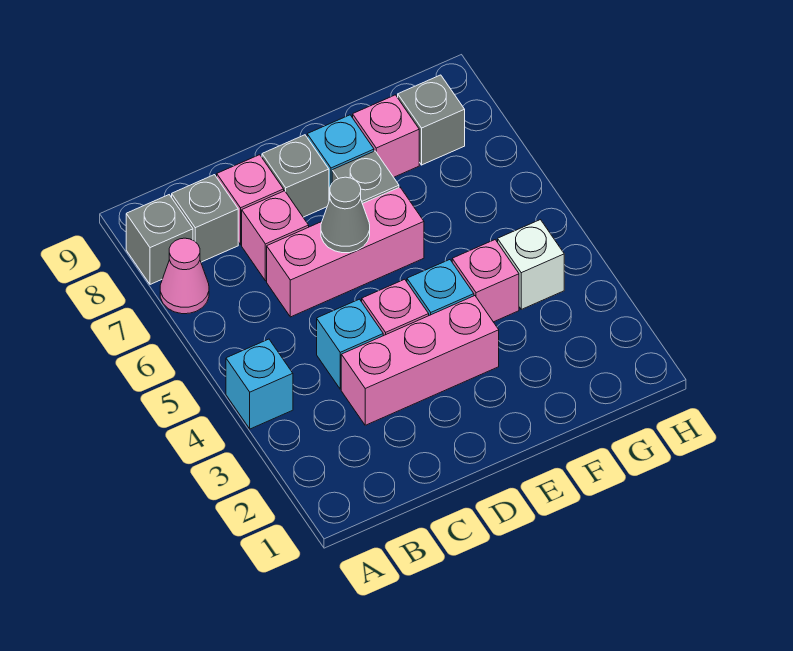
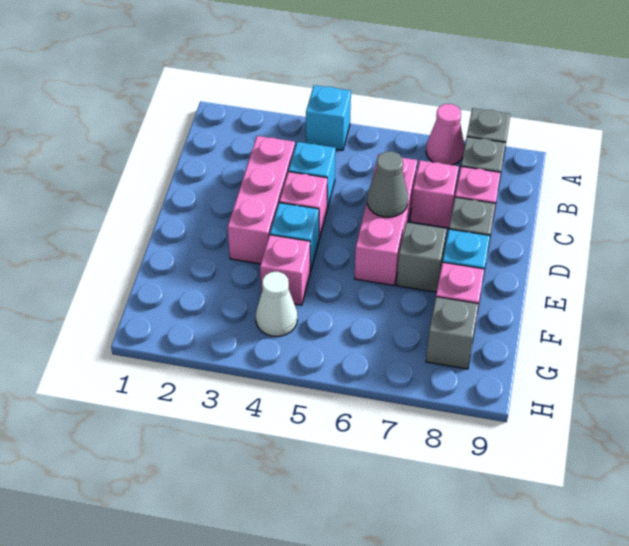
white brick G4 level 1 -> white cone G4 level 1

